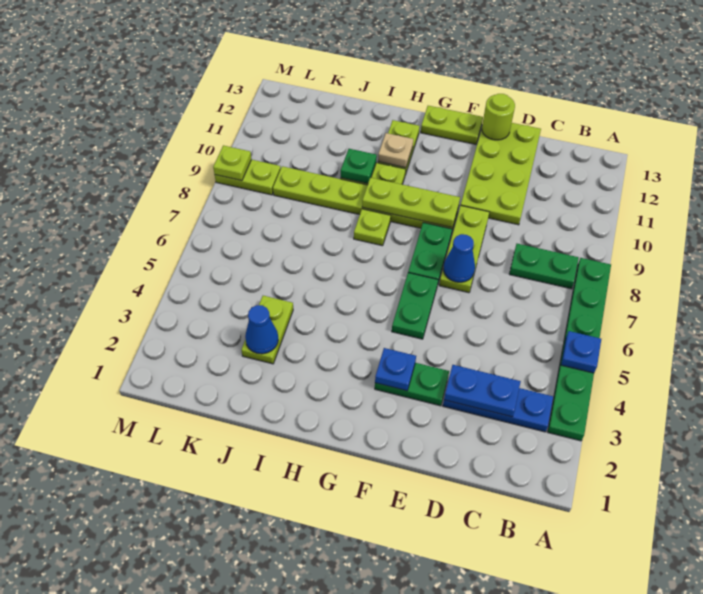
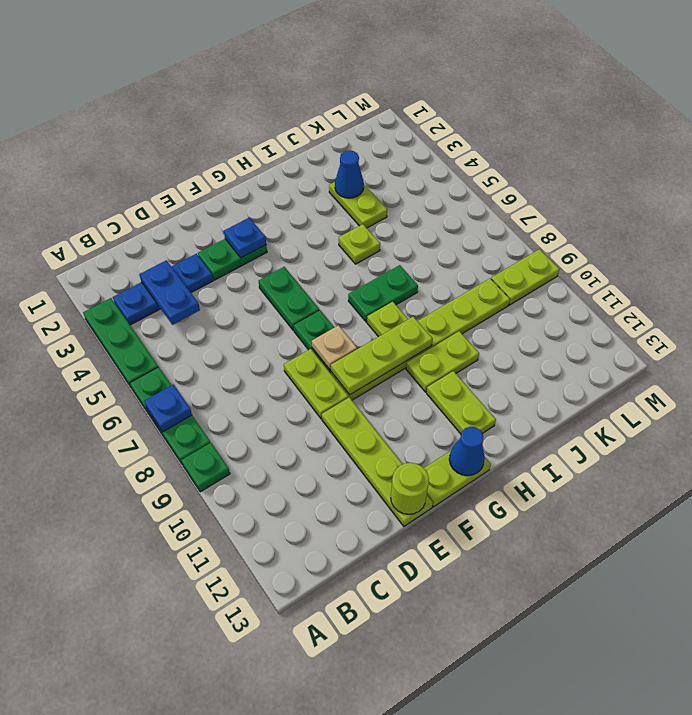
blue plate A5 level 2 -> blue plate A7 level 2
green plate B8:C8 level 1 -> green plate H7:I7 level 1
blue plate C3:D3 level 2 -> blue plate C3:C4 level 2
lime plate D10:E13 level 1 -> lime plate E10:E13 level 1
lime plate E7:E9 level 1 -> lime plate E8:E9 level 1
blue cone E7 level 2 -> blue cone G13 level 2
tan plate H11 level 2 -> tan plate F8 level 2
green plate I10 level 2 -> green plate A9 level 1
lime plate M9 level 2 -> lime plate I5 level 1

